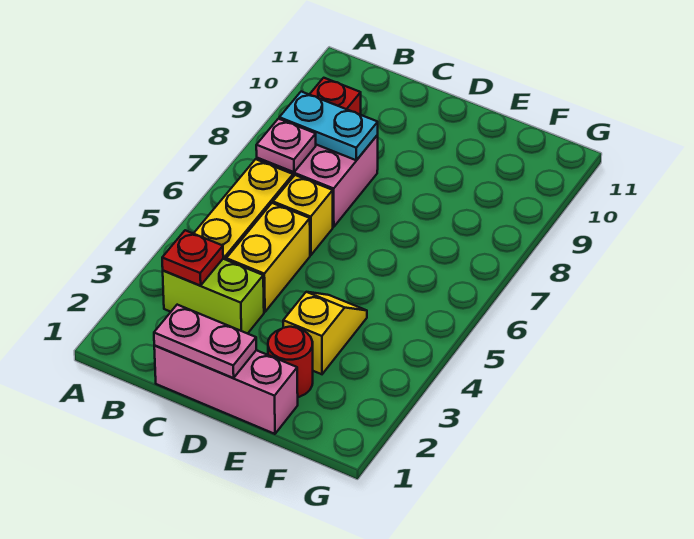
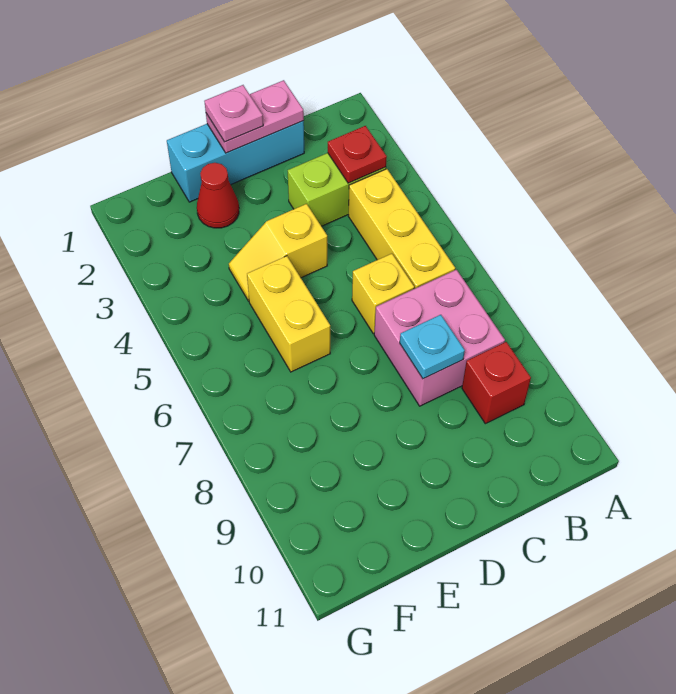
pink plate B7 level 2 -> pink plate D1 level 3
cyan plate B8:C8 level 2 -> cyan plate C8 level 2
pink brick C1:E1 level 1 -> cyan brick C1:E1 level 1
yellow brick C4:C5 level 1 -> yellow brick E5:E6 level 1
red round brick E2 level 1 -> red cone E2 level 1
yellow slope E3:E4 level 1 top 3 -> yellow slope D4:E4 level 1 top D

